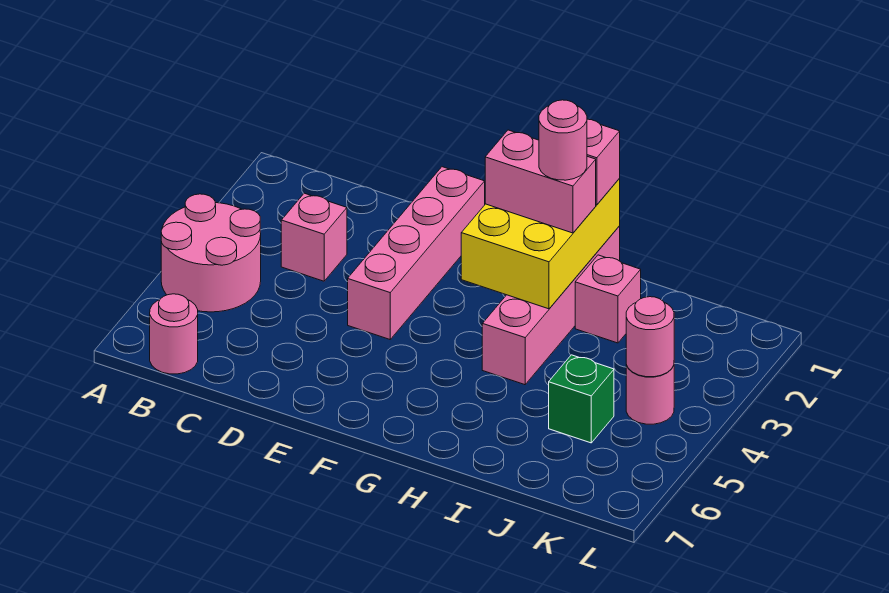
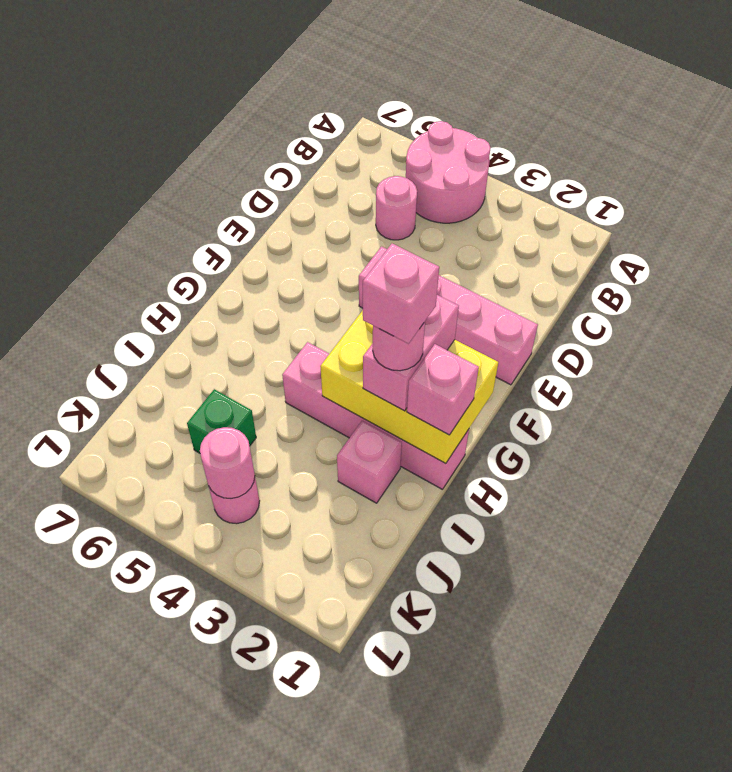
pink round brick B7 level 1 -> pink round brick C5 level 1
pink brick C3 level 1 -> pink brick H2 level 5

